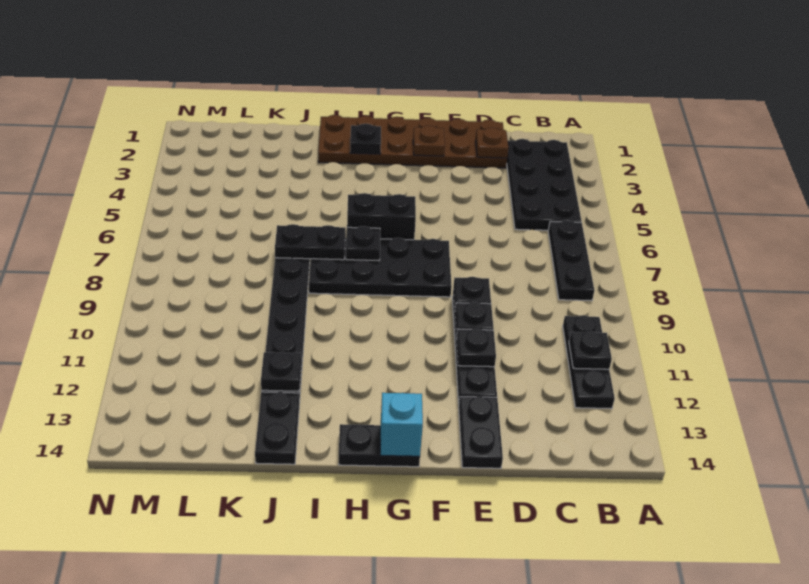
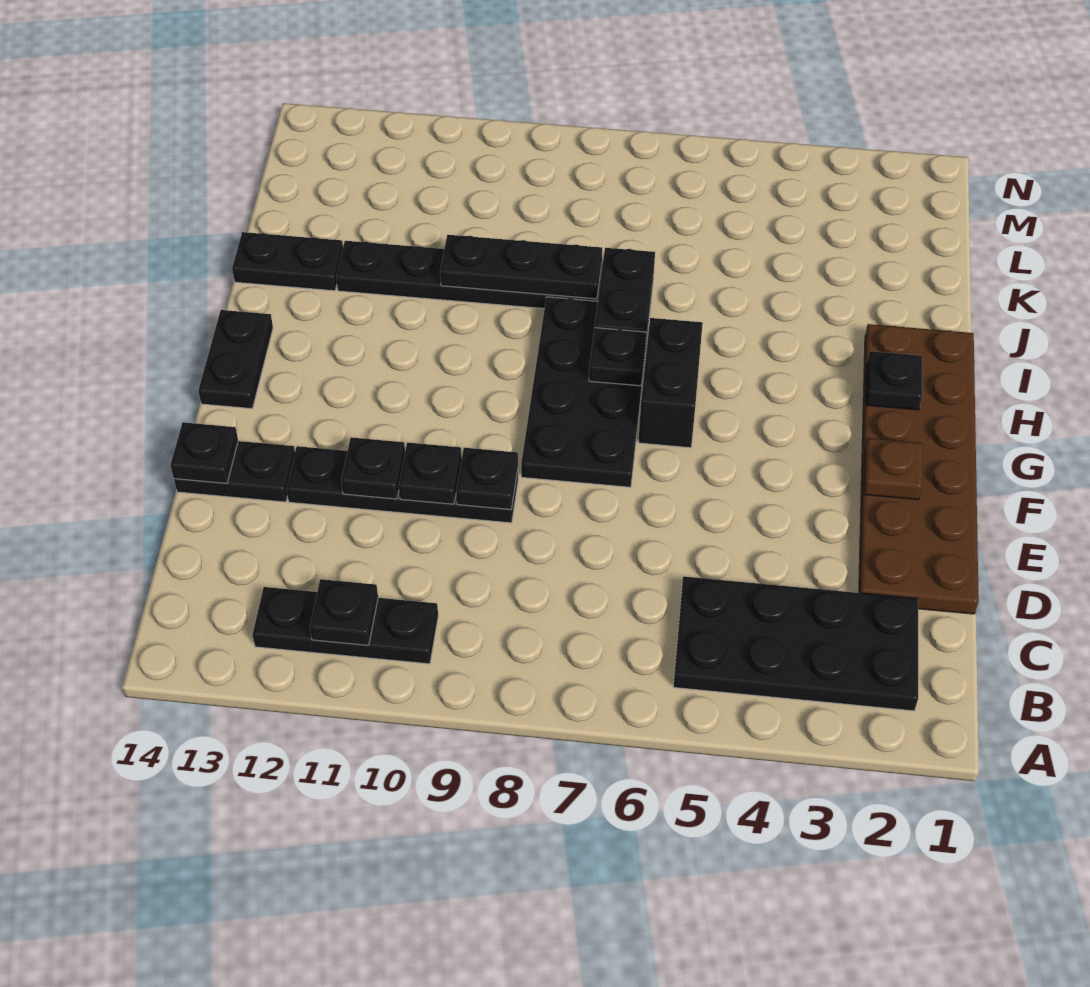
black plate B6:B8 level 1 -> black plate J8:J10 level 2
brown plate D2 level 2 -> none
cyan brick G14 level 2 -> none
black plate J12 level 2 -> black plate E14 level 2

